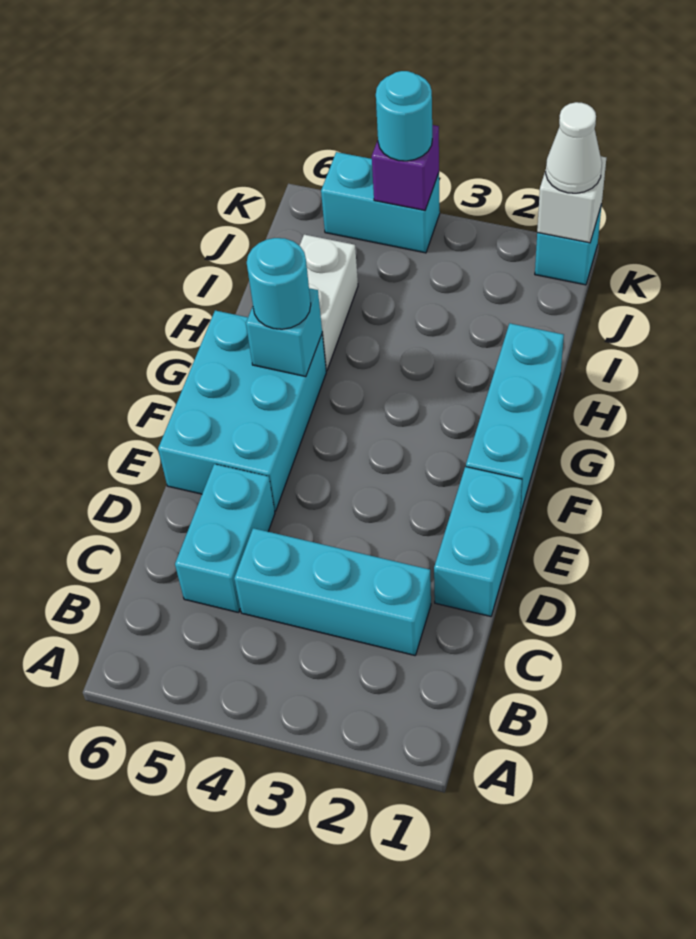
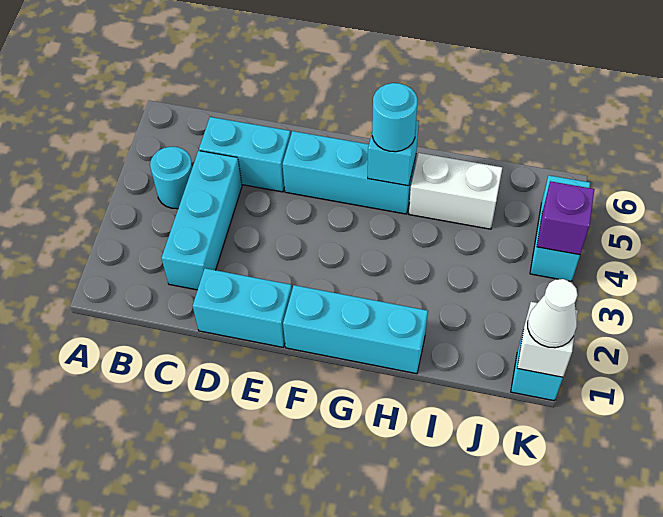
cyan brick E5:G6 level 1 -> cyan brick E5:G5 level 1
cyan round brick K4 level 3 -> cyan round brick B4 level 1

